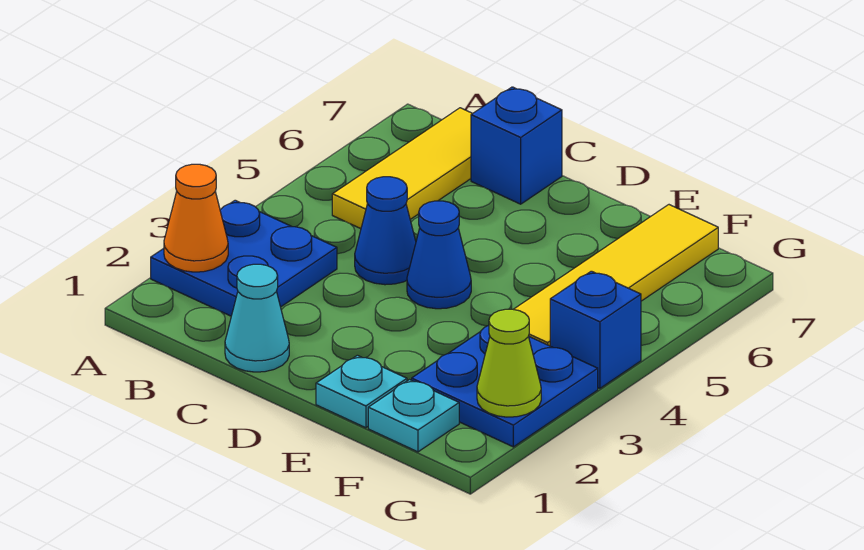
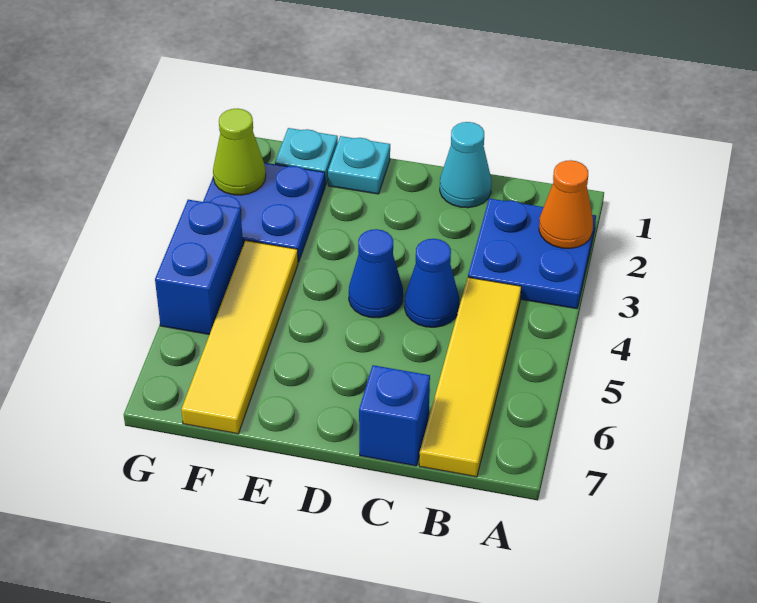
yellow tile B5:B7 level 1 -> yellow tile B4:B7 level 1
blue brick G4 level 1 -> blue brick G4:G5 level 1

